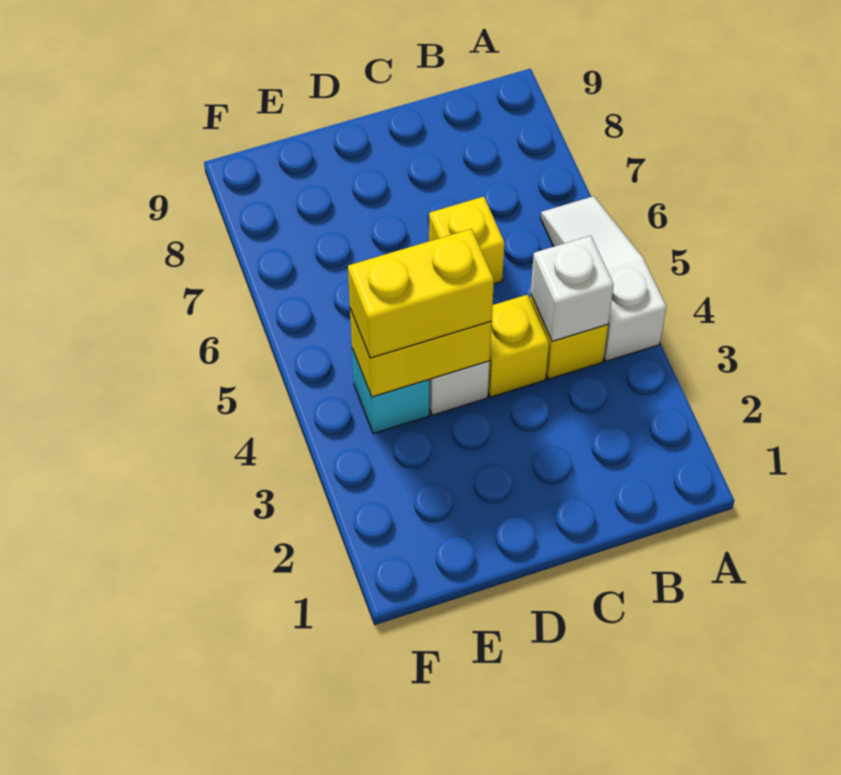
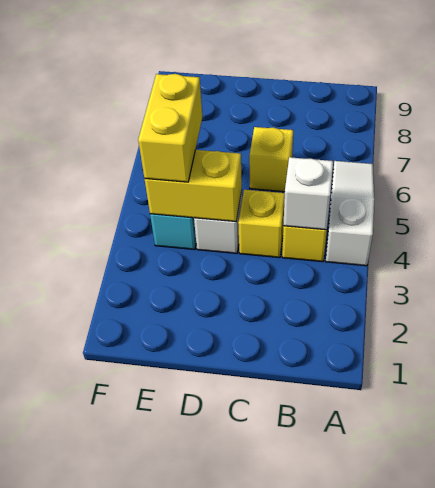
yellow brick D4:E4 level 3 -> yellow brick E4:E5 level 3

